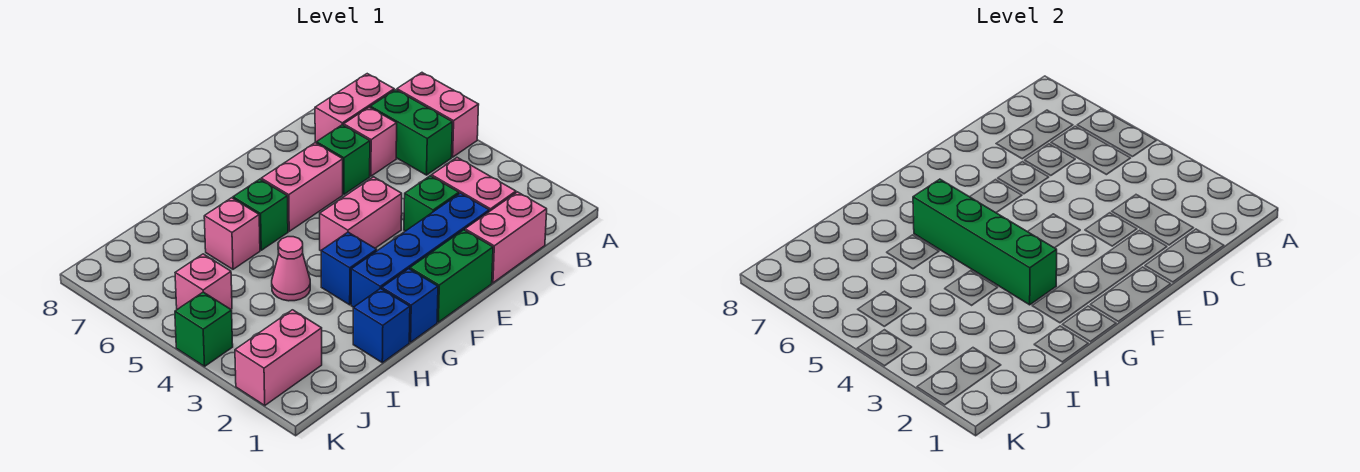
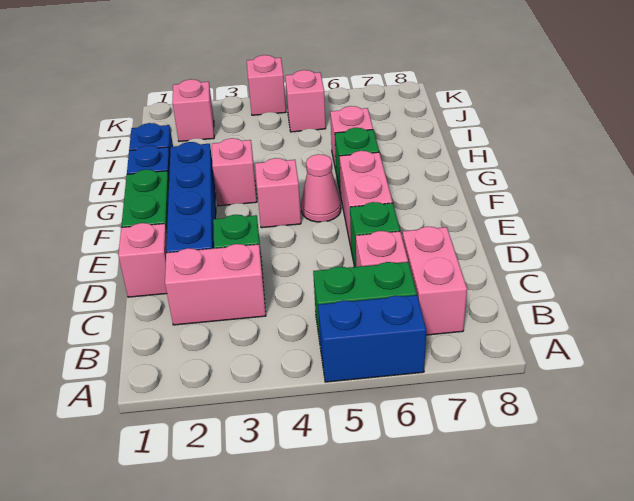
pink brick A5:A6 level 1 -> blue brick A5:A6 level 1
pink brick C1:D1 level 1 -> pink brick D1 level 1
pink brick E4:F4 level 1 -> pink brick F4 level 1
blue brick G3 level 1 -> pink brick G3 level 1
green brick G3:G6 level 2 -> none
pink cone H4 level 1 -> pink cone F5 level 1
pink brick J2:K2 level 1 -> pink brick J2 level 1
green brick K4 level 1 -> pink brick K4 level 1

